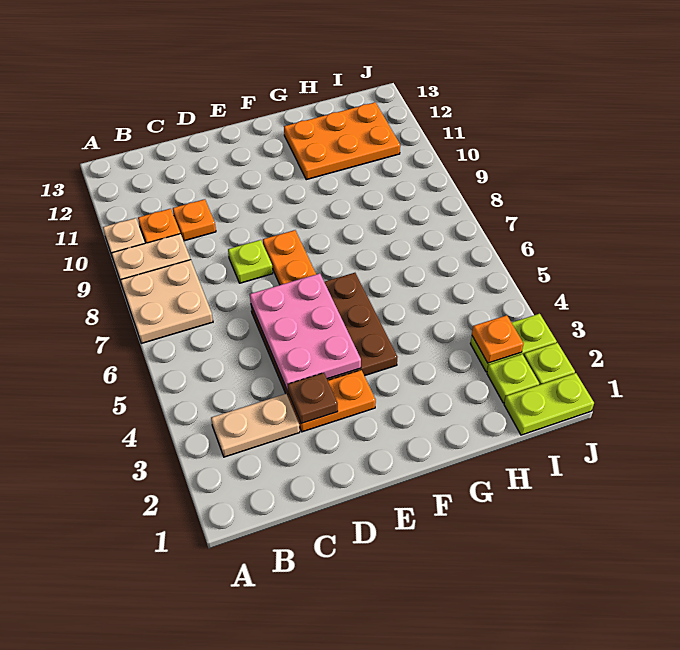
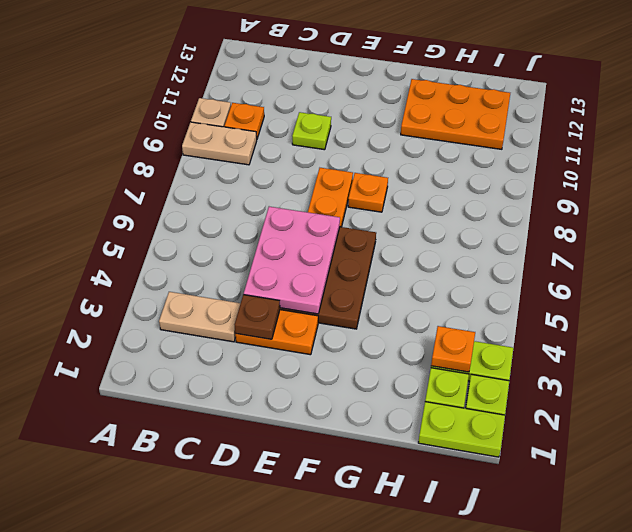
tan plate A7:B8 level 1 -> none
orange plate C10 level 1 -> orange plate F8 level 1
lime plate D8 level 1 -> lime plate D10 level 1

